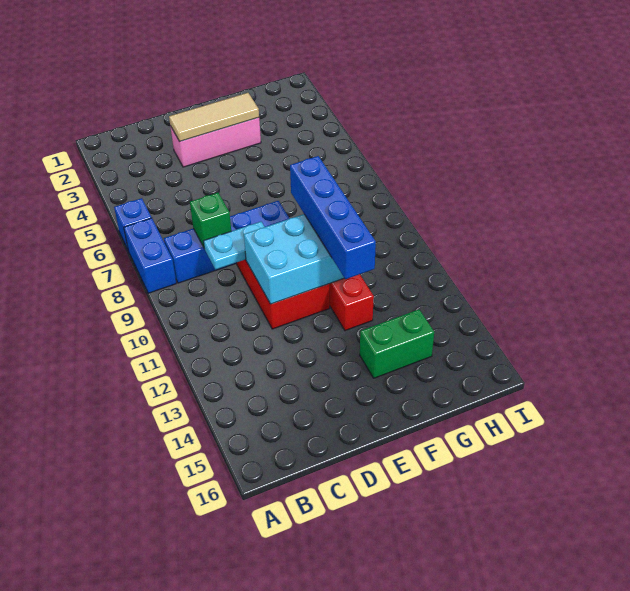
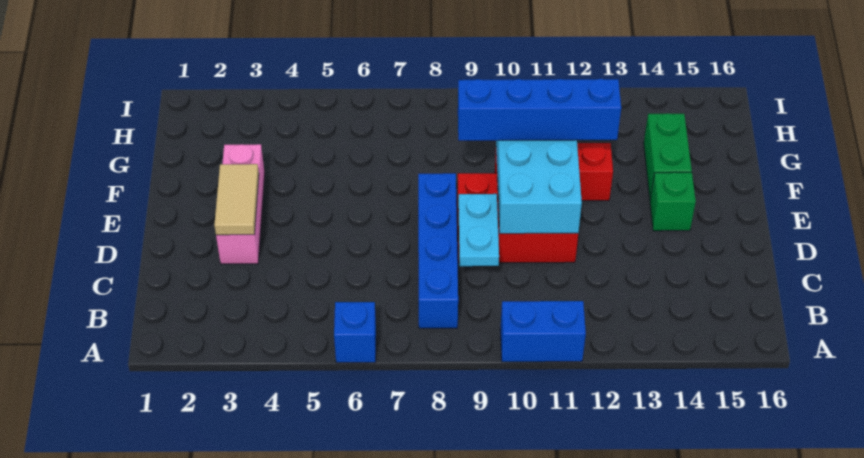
blue brick A7:A8 level 1 -> blue brick A10:A11 level 1
green brick C8 level 2 -> green brick E14 level 1
tan tile D3:F3 level 2 -> tan tile D3:E3 level 2

